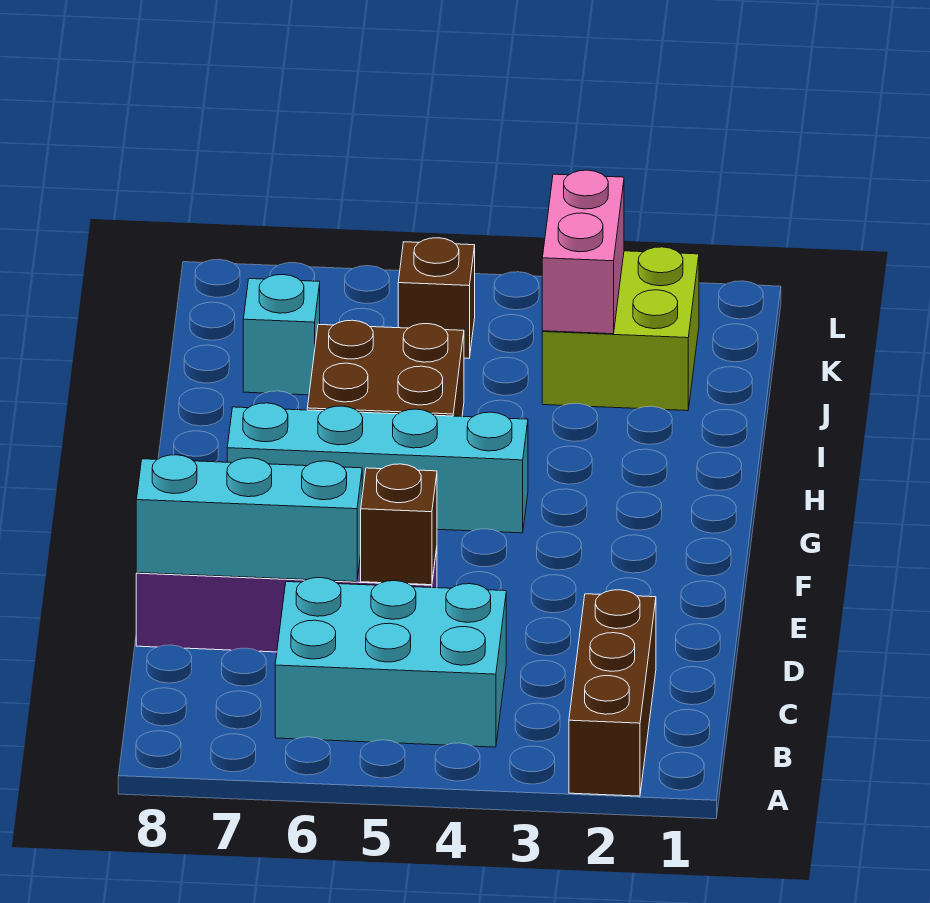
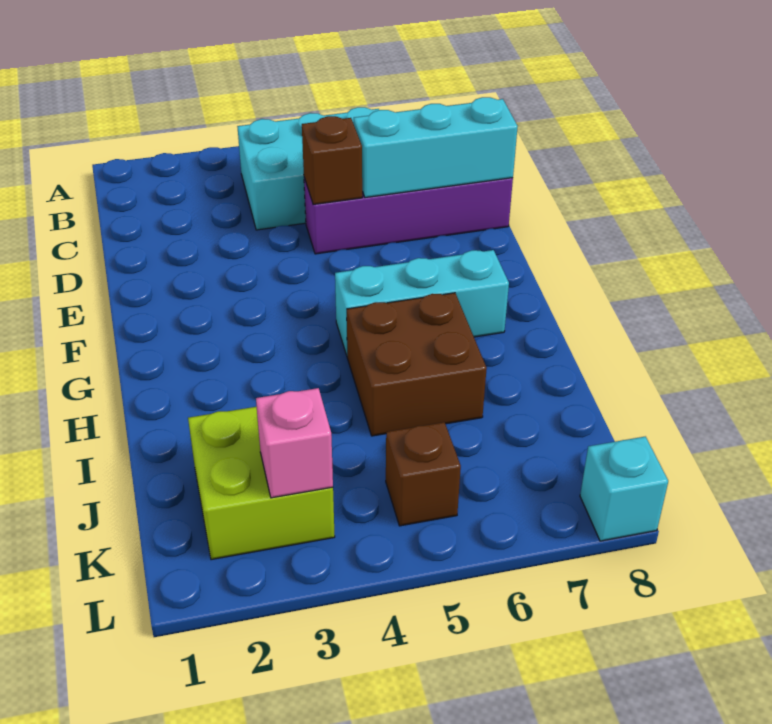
brown brick A2:C2 level 1 -> none
cyan brick G4:G7 level 1 -> cyan brick G5:G7 level 1
pink brick J3:K3 level 2 -> pink brick K3 level 2
cyan brick J7 level 1 -> cyan brick L8 level 1

